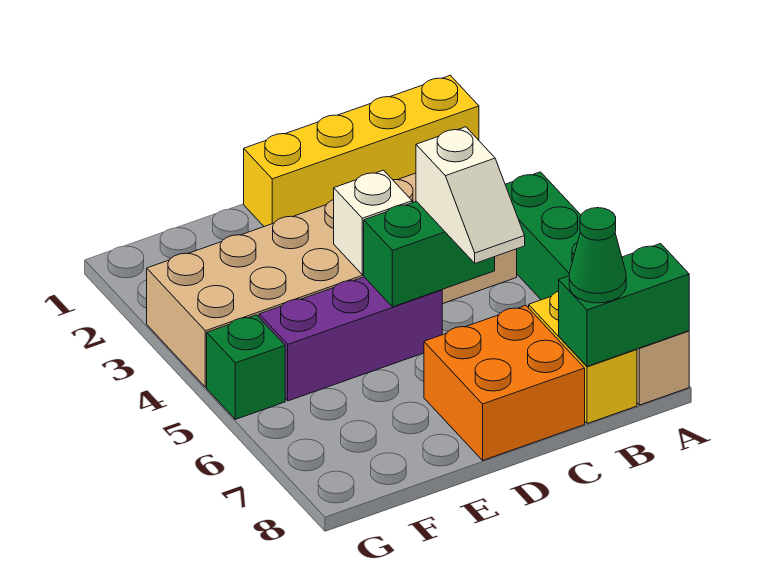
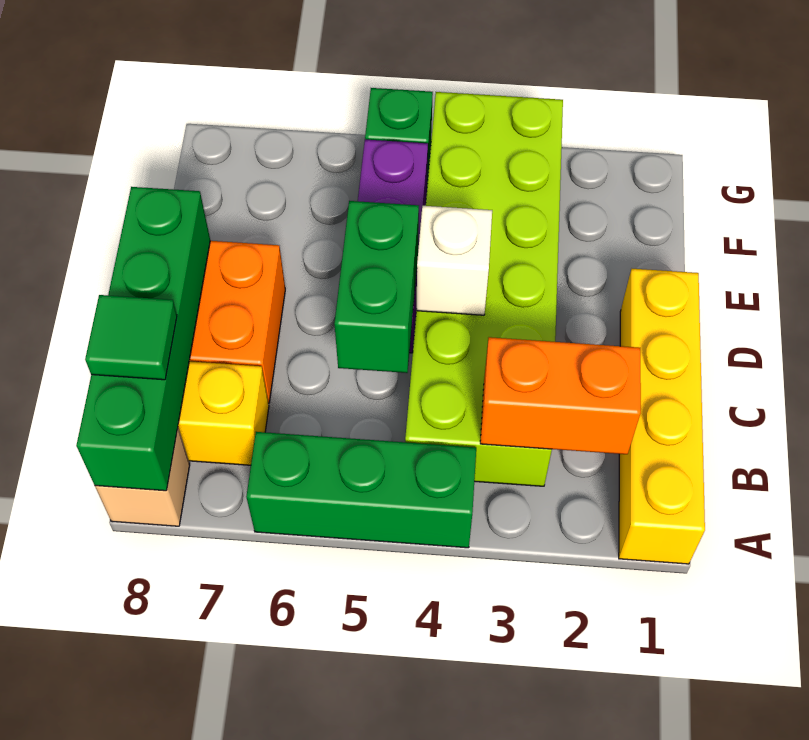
green brick A8:B8 level 2 -> green brick A8:D8 level 2
none -> orange brick B2:B3 level 2
tan brick B3:G4 level 1 -> lime brick B3:G4 level 1
green cone B8 level 3 -> green tile B8 level 3
white slope C5:C6 level 3 top 5 -> none

